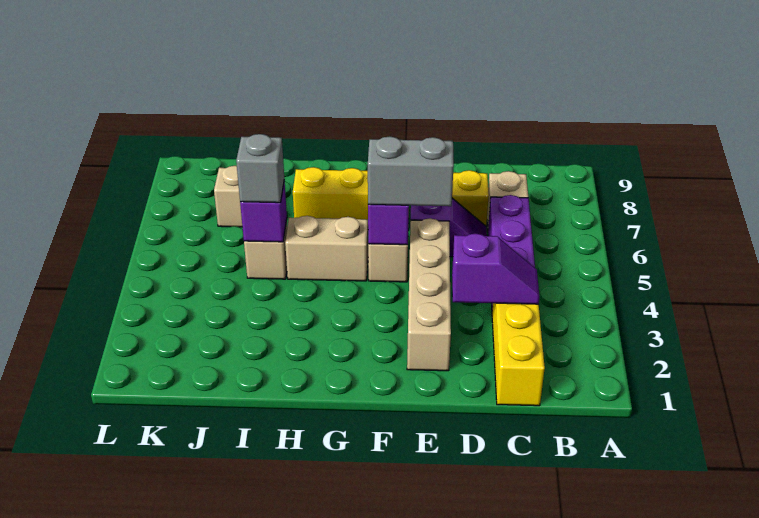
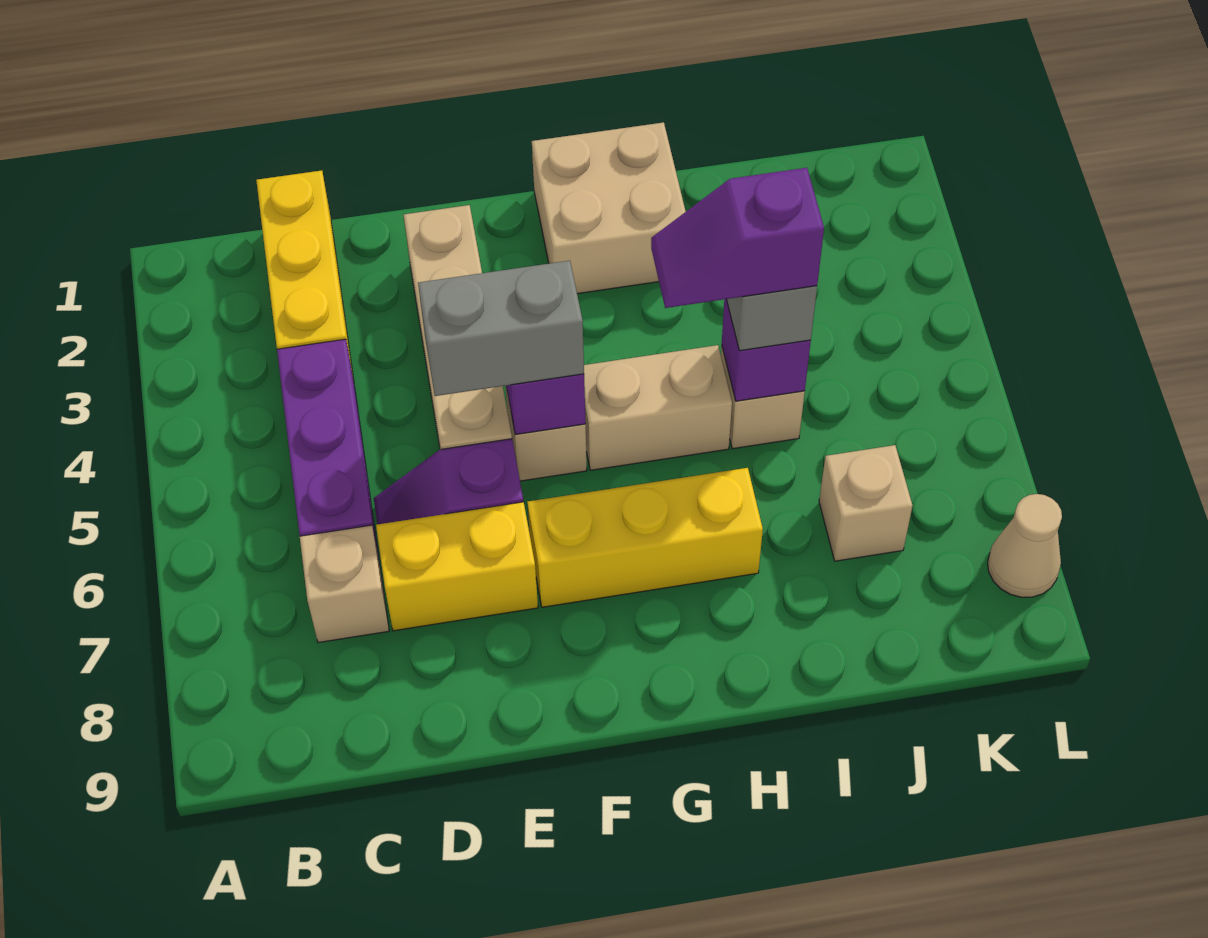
purple slope C3:D3 level 2 top D -> purple slope H5:I5 level 4 top I
none -> tan brick G1:H2 level 1
none -> tan cone L8 level 1

